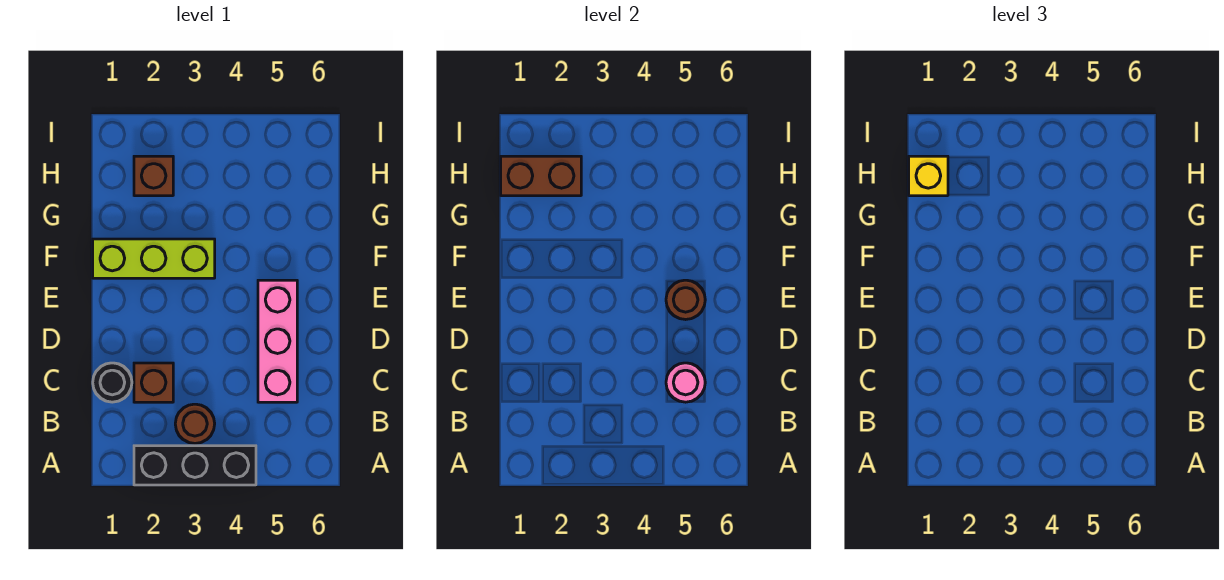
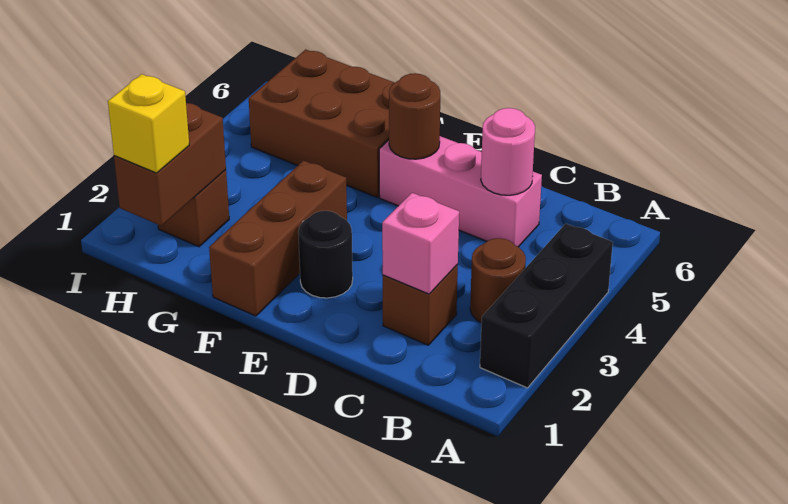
black round brick C1 level 1 -> black round brick E2 level 1
none -> pink brick C2 level 2
lime brick F1:F3 level 1 -> brown brick F1:F3 level 1
none -> brown brick F5:H6 level 1

